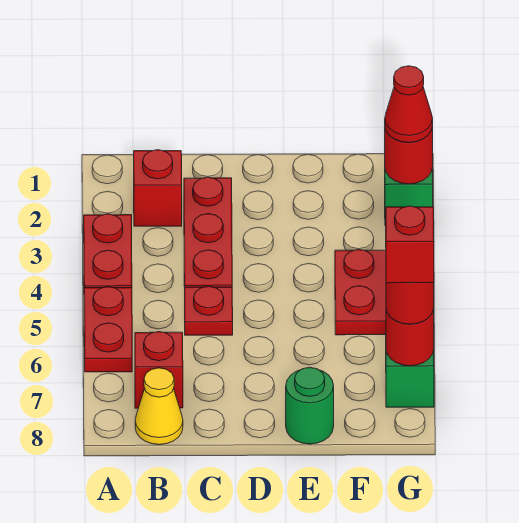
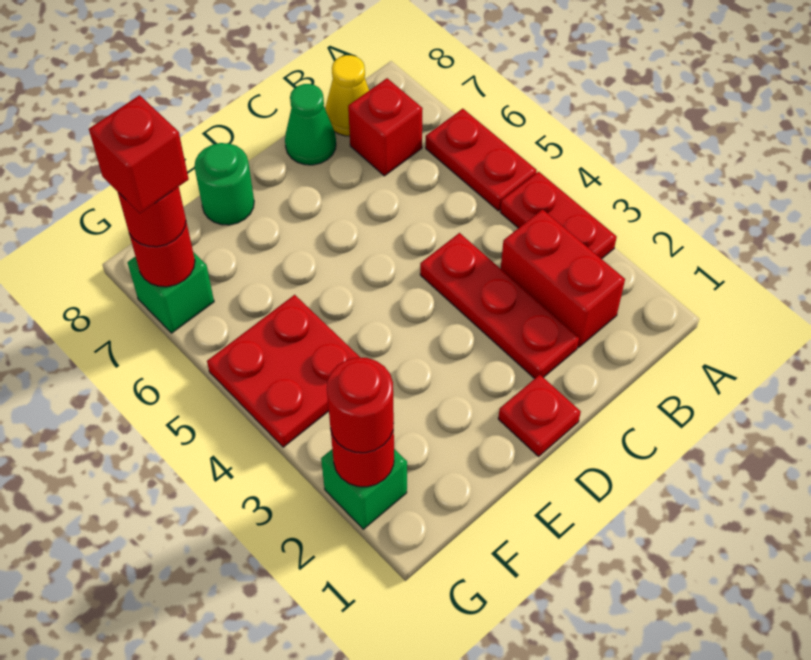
red brick B2 level 1 -> red brick B2:B3 level 1
red plate C5 level 1 -> red plate D1 level 1
none -> green cone C8 level 1
red cone G2 level 3 -> red round brick G2 level 3

